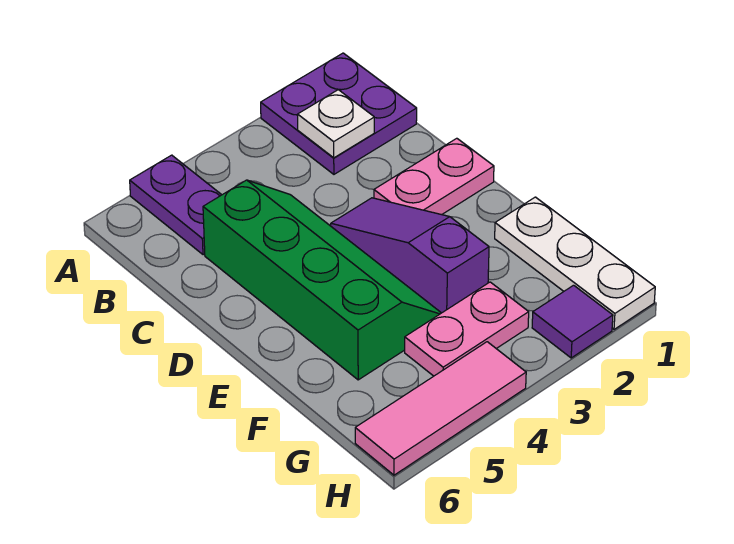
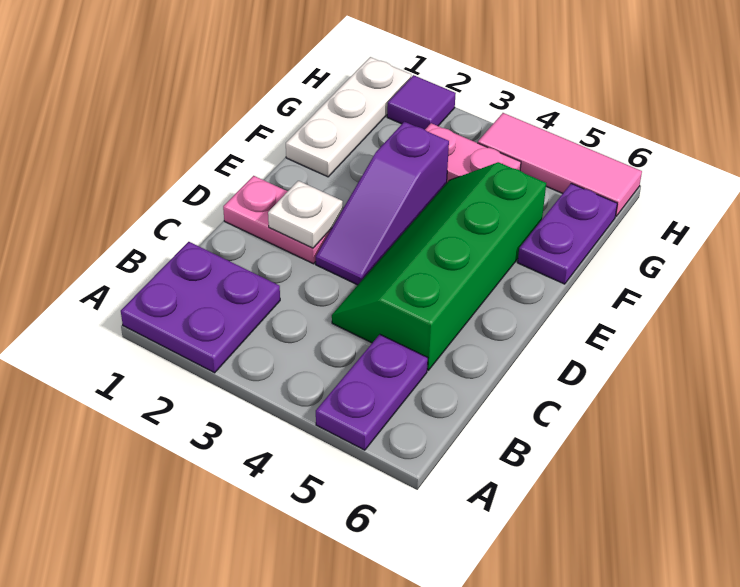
white plate B2 level 2 -> white plate D2 level 2
none -> purple plate F6:G6 level 1

